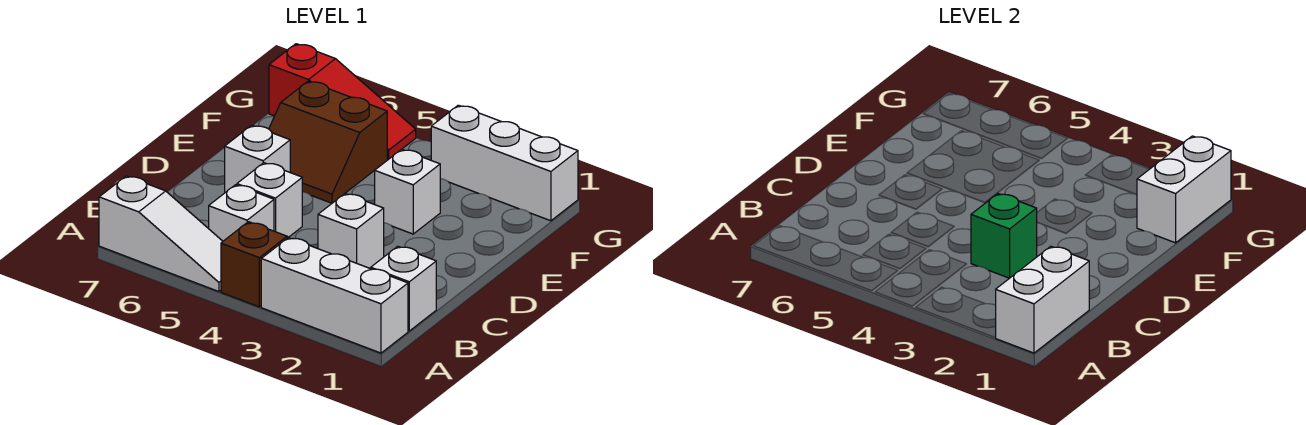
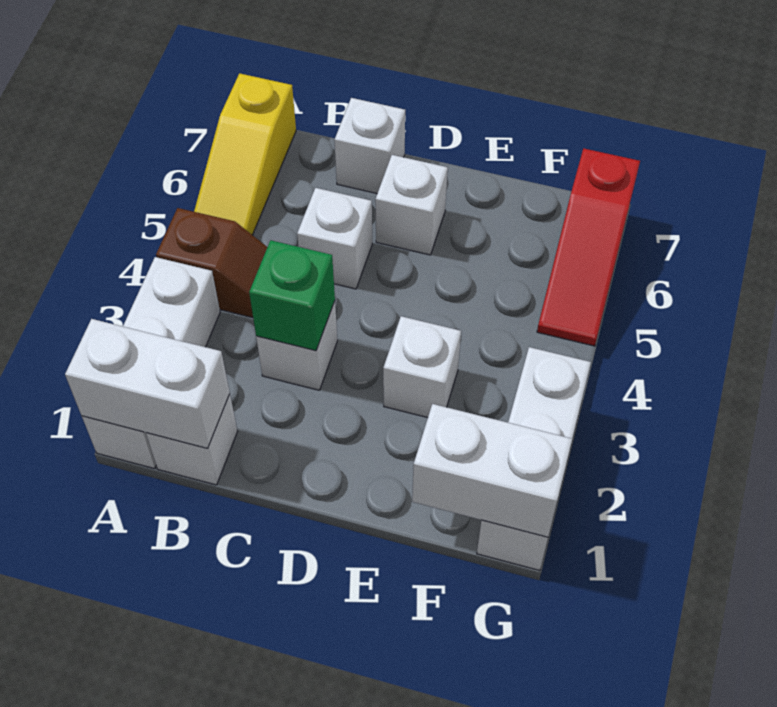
white slope A5:A7 level 1 top 7 -> yellow slope A5:A7 level 1 top 7
white brick B5 level 1 -> white brick C7 level 1
brown slope E5:F6 level 1 top F -> none

